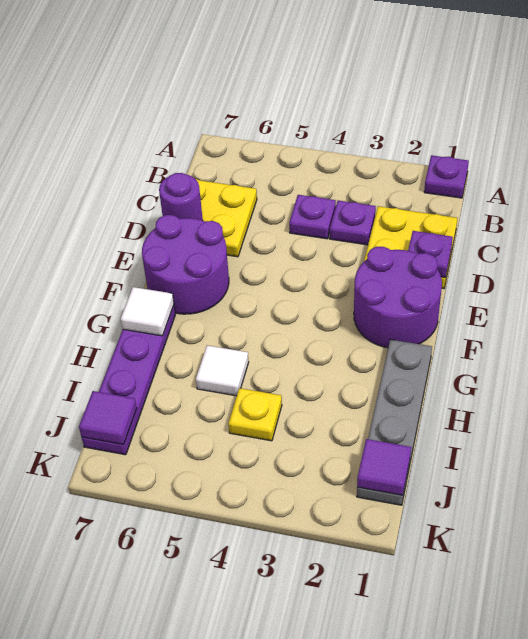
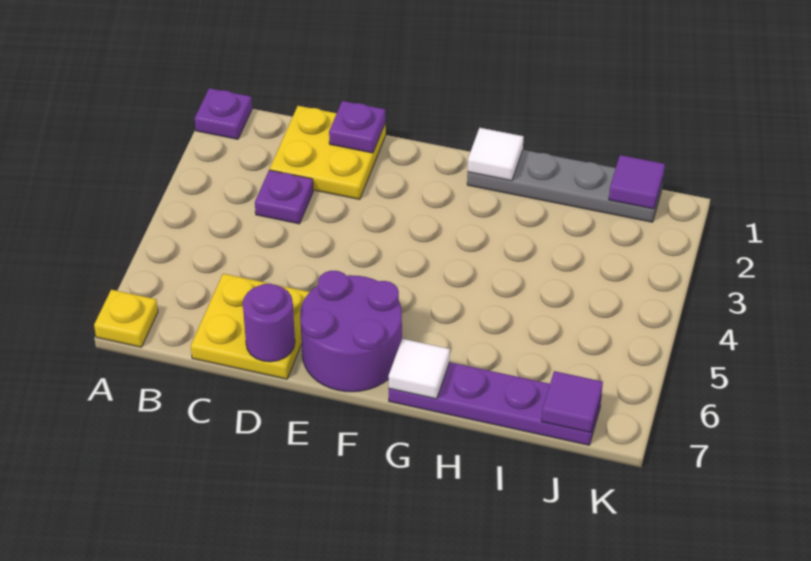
purple plate C4 level 1 -> none
purple round brick E1:F2 level 1 -> none
white tile H5 level 1 -> white tile G1 level 2
yellow plate I4 level 1 -> yellow plate A7 level 1

